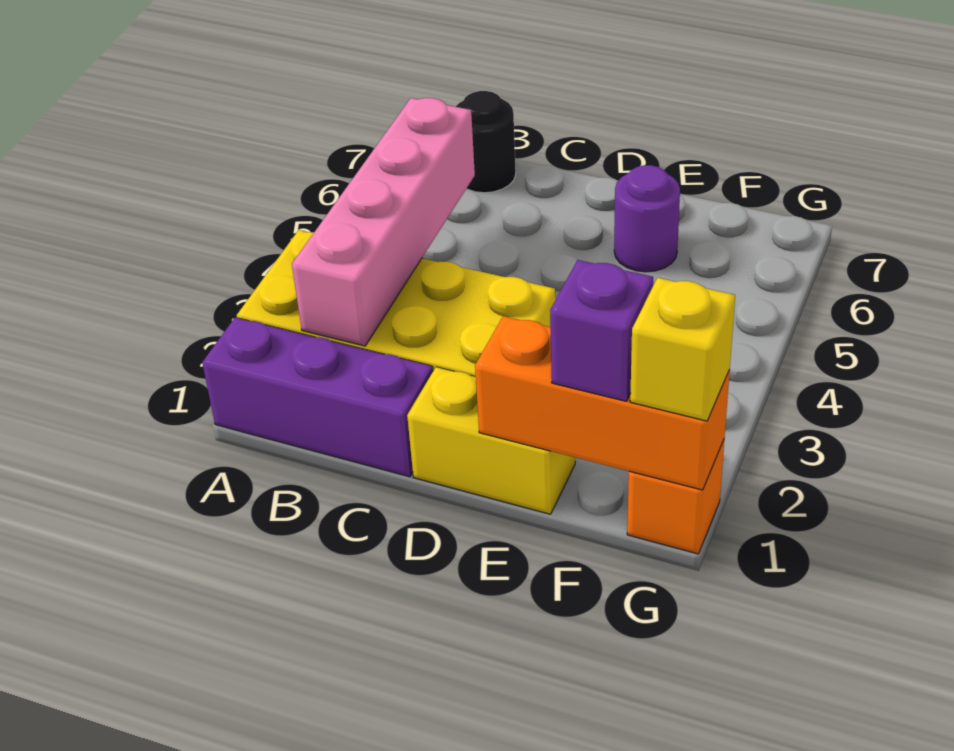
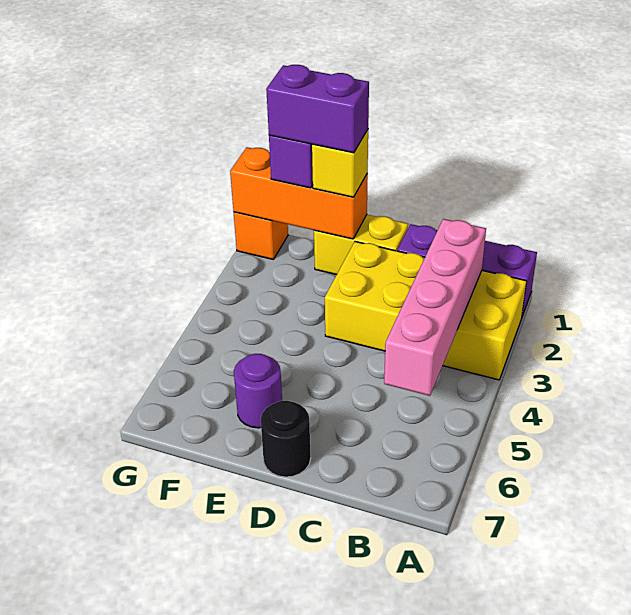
black round brick B7 level 1 -> black round brick D7 level 1
none -> purple brick E1:F1 level 4
yellow brick G1 level 3 -> yellow brick E1 level 3

